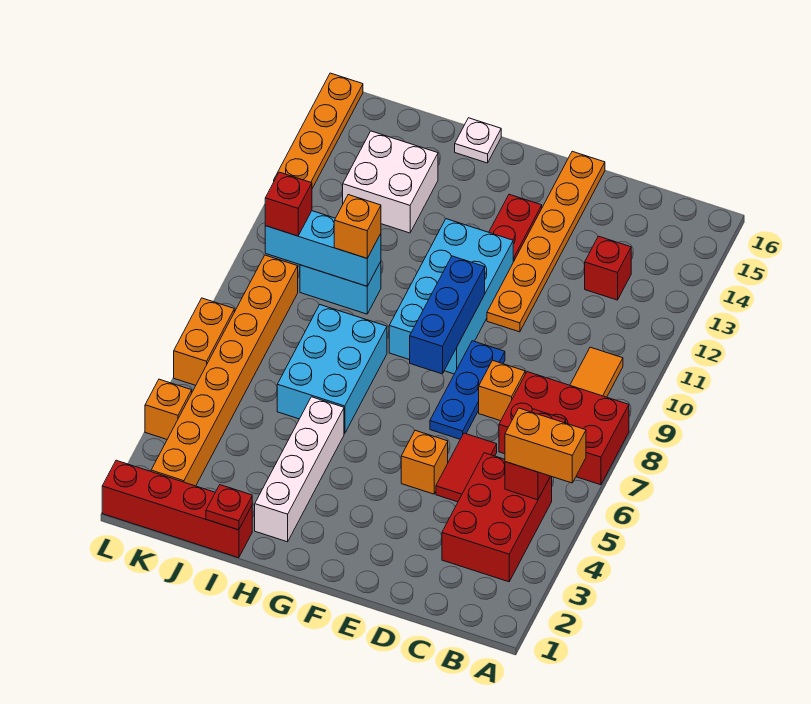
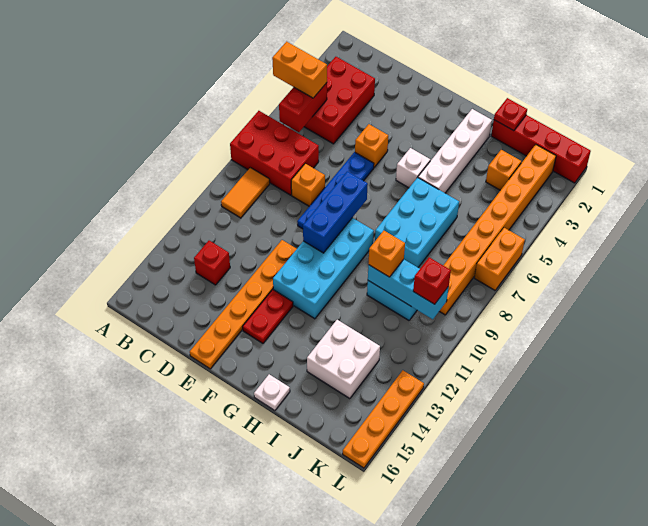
red tile D5:D6 level 1 -> none
blue plate E7:E9 level 1 -> blue plate E6:E9 level 1
none -> white brick G5 level 1
orange brick L4 level 1 -> orange brick J3 level 1

